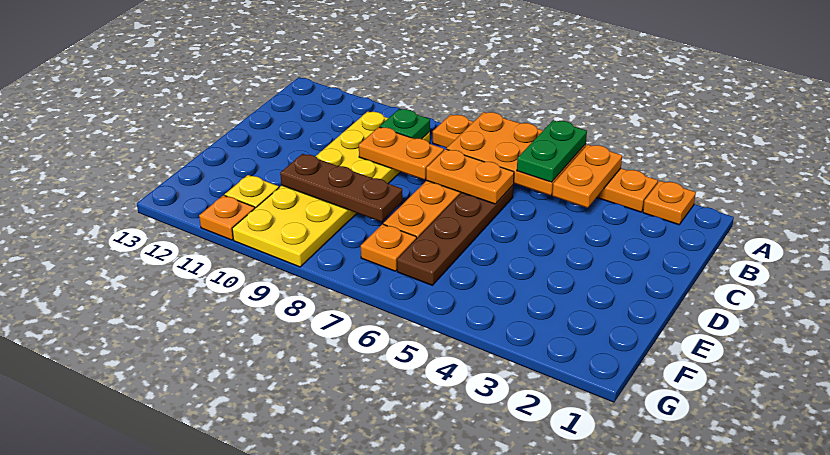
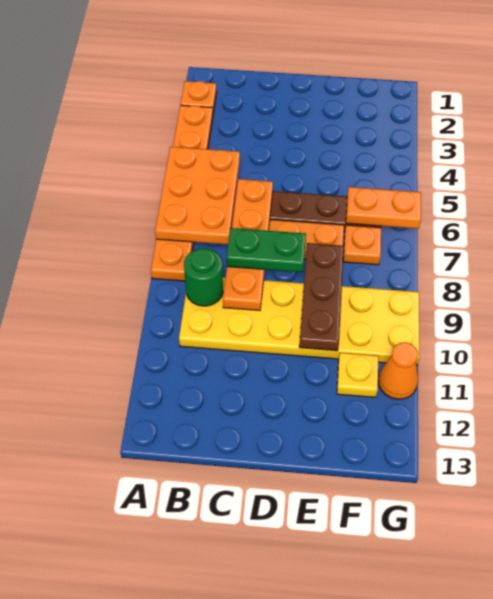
orange plate A4:B4 level 2 -> orange plate F6:G6 level 2
green plate A5:B5 level 3 -> green plate C8:D8 level 3
green plate B9 level 2 -> green round brick B9 level 2
orange plate G11 level 1 -> orange cone G11 level 1

